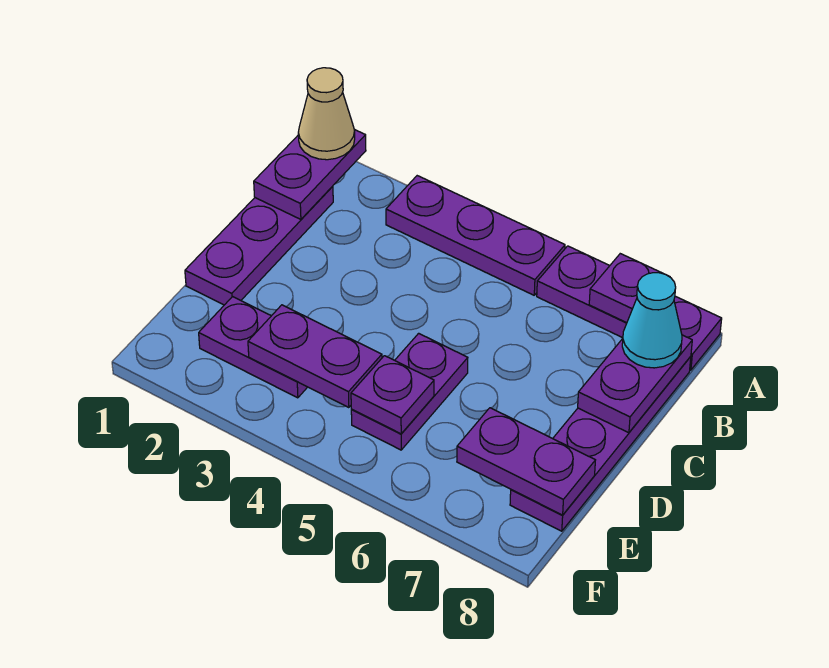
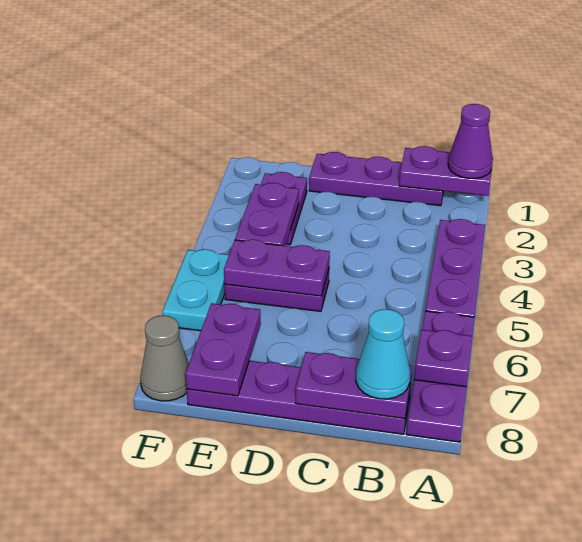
tan cone A1 level 3 -> purple cone A1 level 3
purple plate E5 level 2 -> purple plate D5:E5 level 2
none -> cyan plate F5:F6 level 1
none -> grey cone F8 level 1

